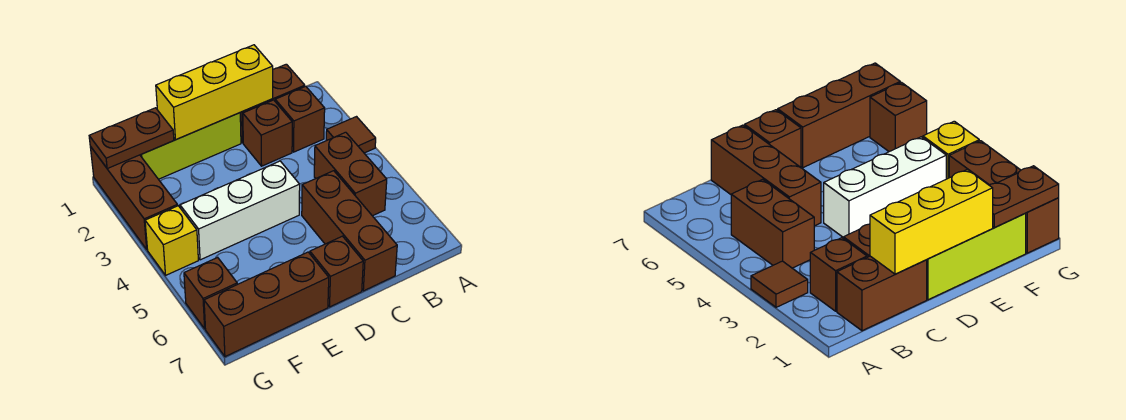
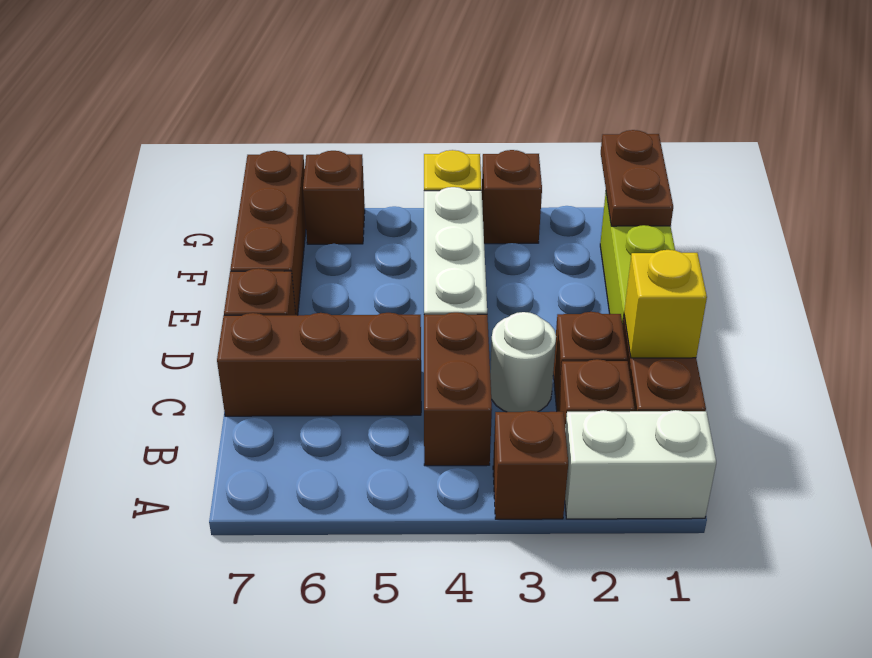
none -> white brick A1:A2 level 1
brown tile A3 level 1 -> brown brick A3 level 1
brown brick B4:B5 level 1 -> brown brick B4:C4 level 1
yellow brick C1:E1 level 2 -> yellow brick C1 level 2
none -> white round brick C3 level 1
brown brick G1:G3 level 1 -> brown brick G3 level 1

